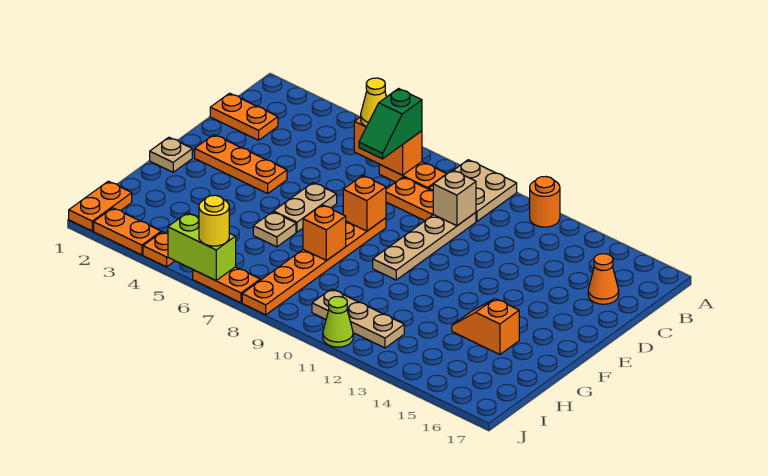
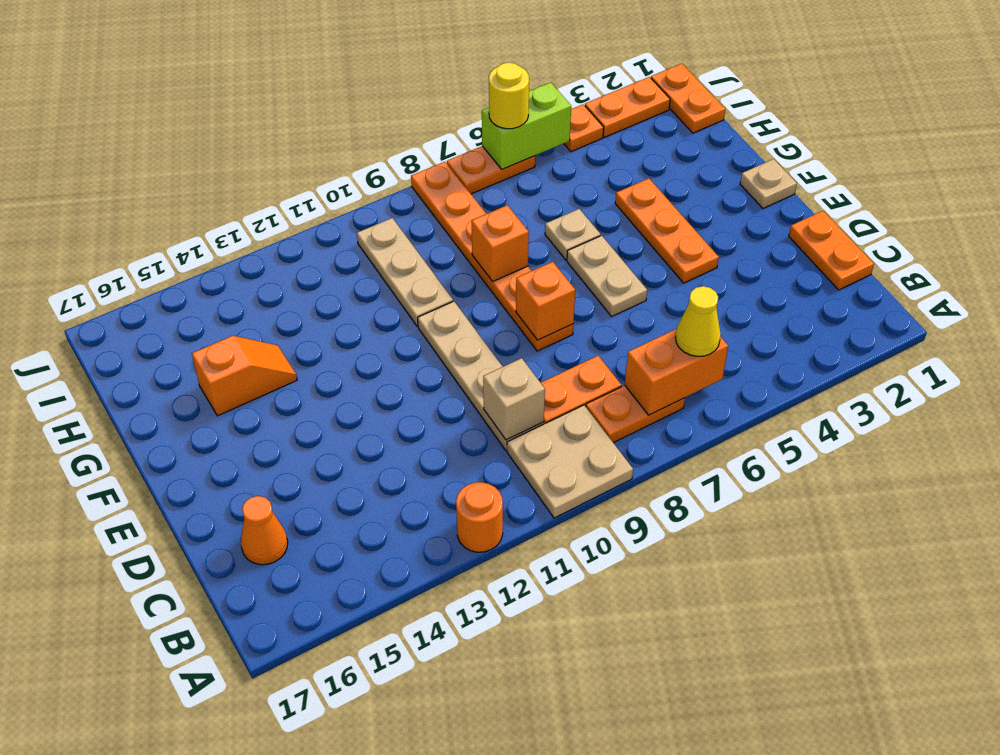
green slope B7:C7 level 3 top B -> none
orange plate C1:C2 level 1 -> orange plate C1:D1 level 1
orange plate E2:E4 level 1 -> orange plate E4:G4 level 1
tan plate I10:I12 level 1 -> tan plate G10:I10 level 1
lime cone J11 level 1 -> none

